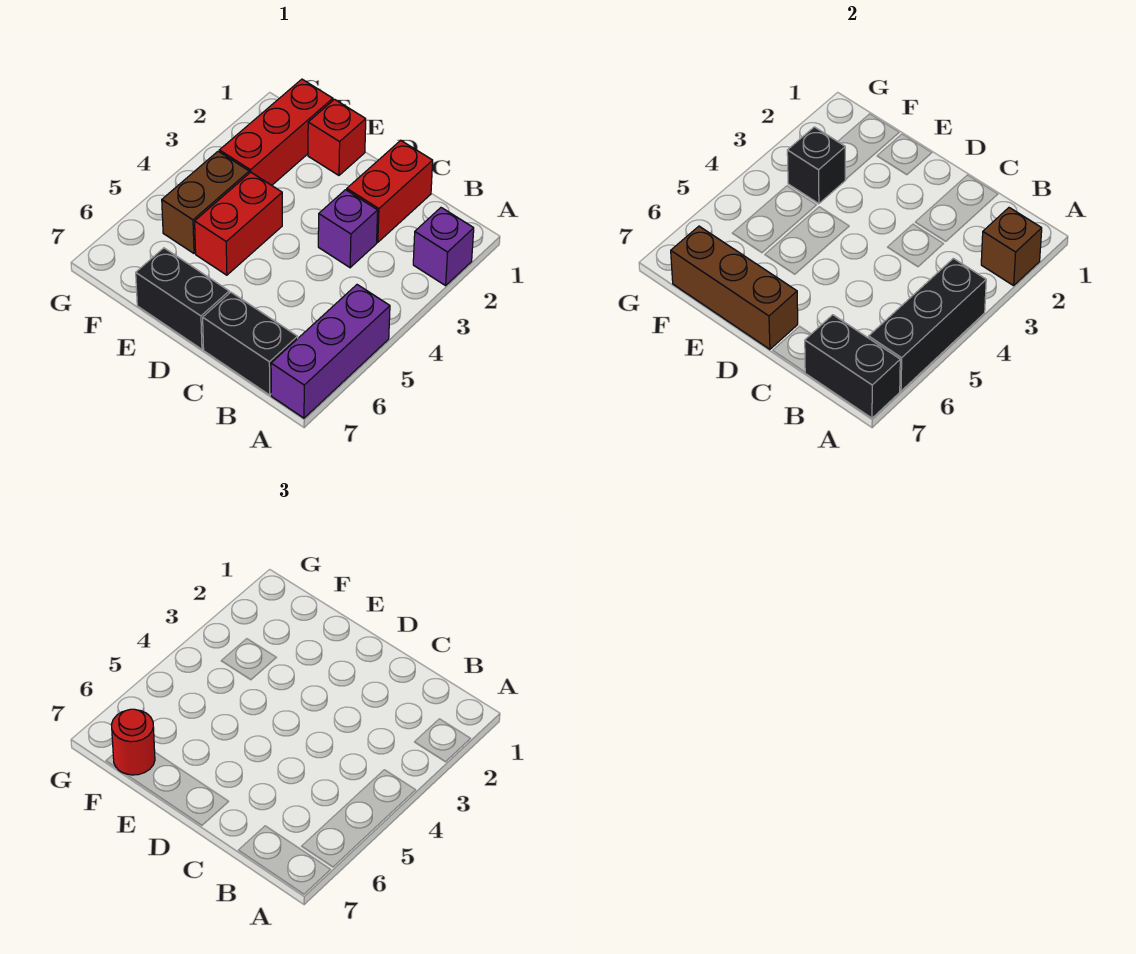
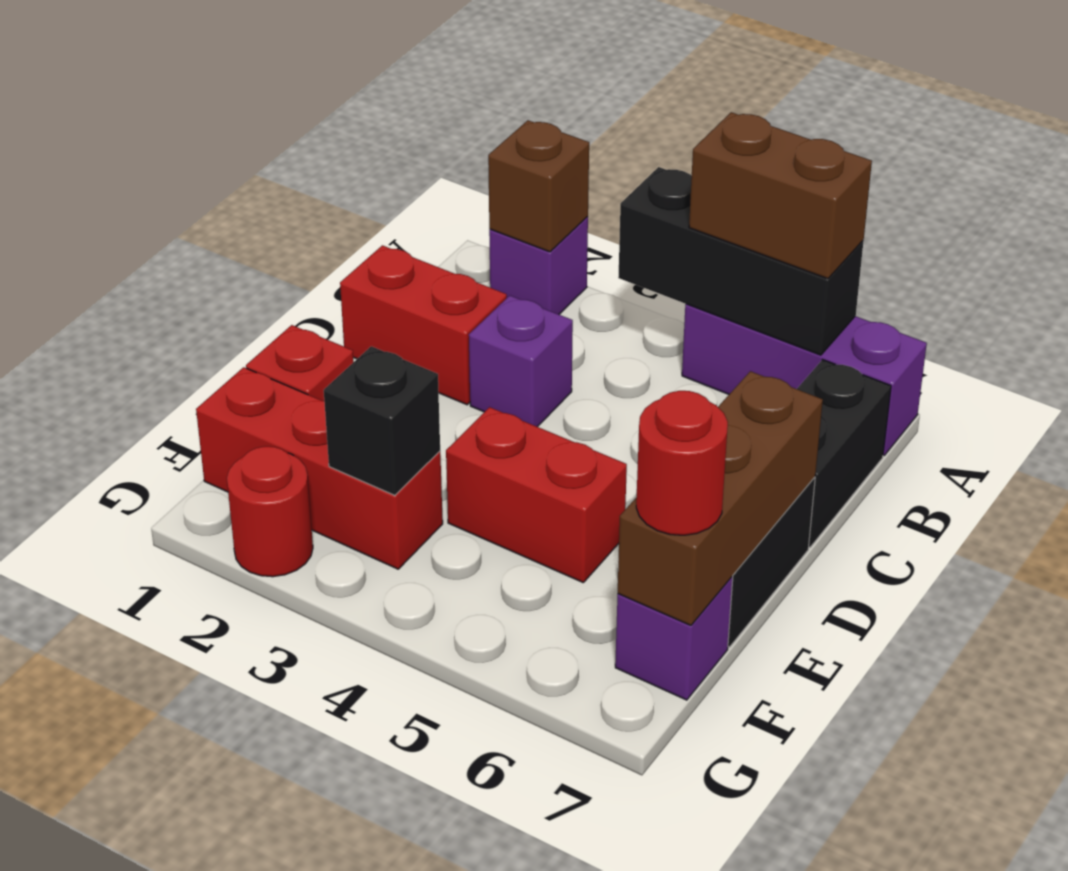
black brick A7:B7 level 2 -> none
brown brick F4:F5 level 1 -> brown brick A5:A6 level 3
none -> purple brick F7 level 1
none -> red round brick G2 level 1

